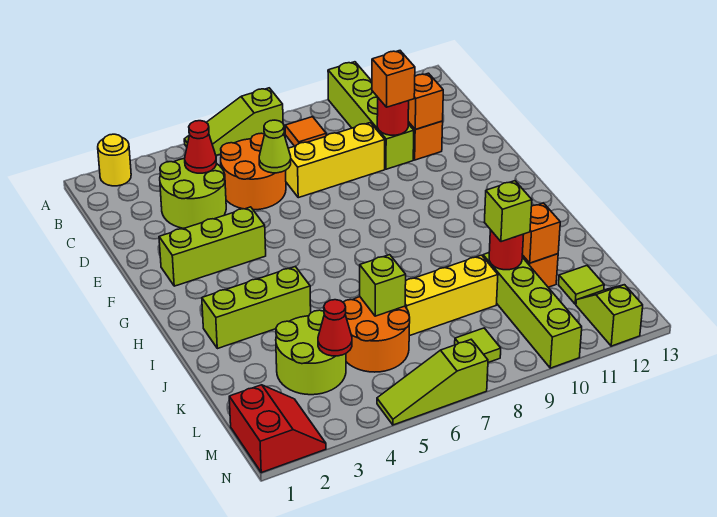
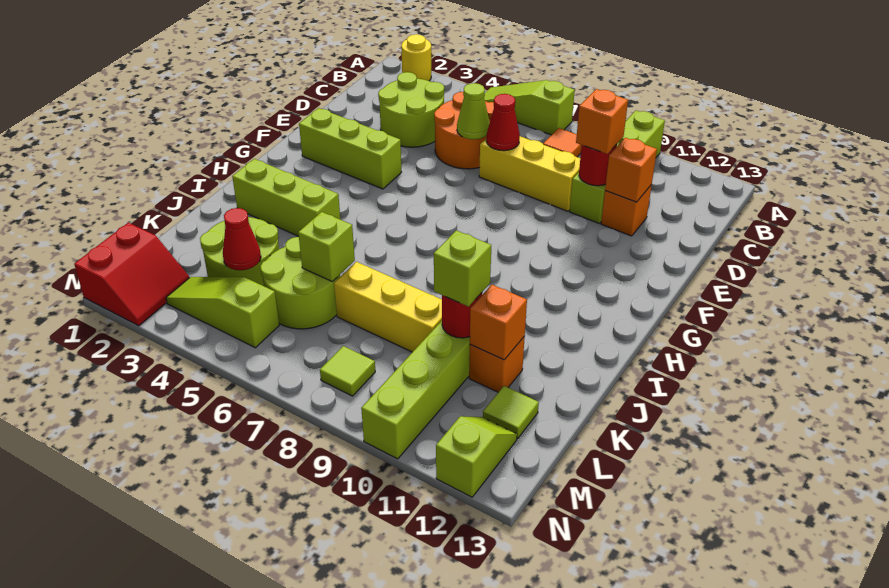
red cone C4 level 2 -> red cone D7 level 2
orange round brick K5:L6 level 1 -> lime round brick K5:L6 level 1
lime slope N5:N7 level 1 top 7 -> lime slope M3:M5 level 1 top 5

